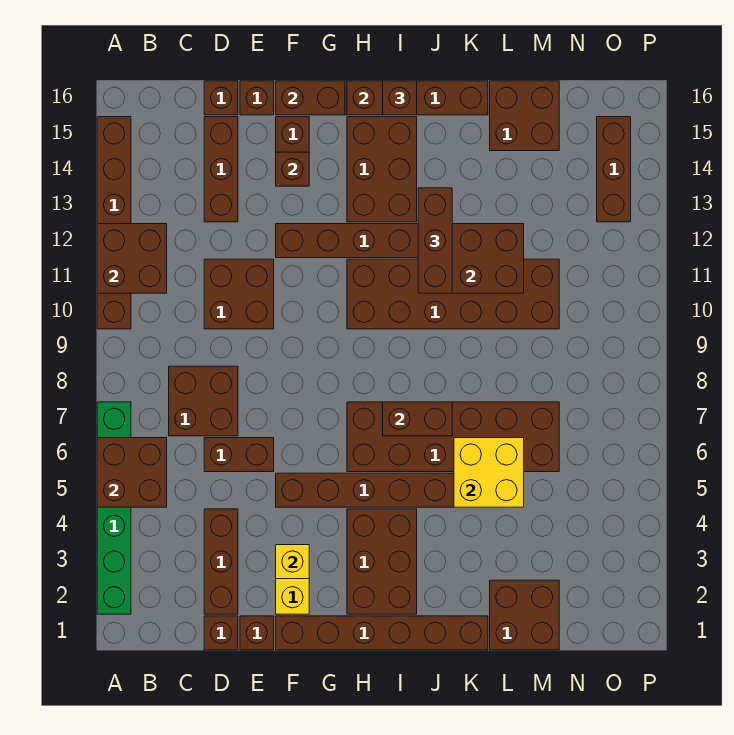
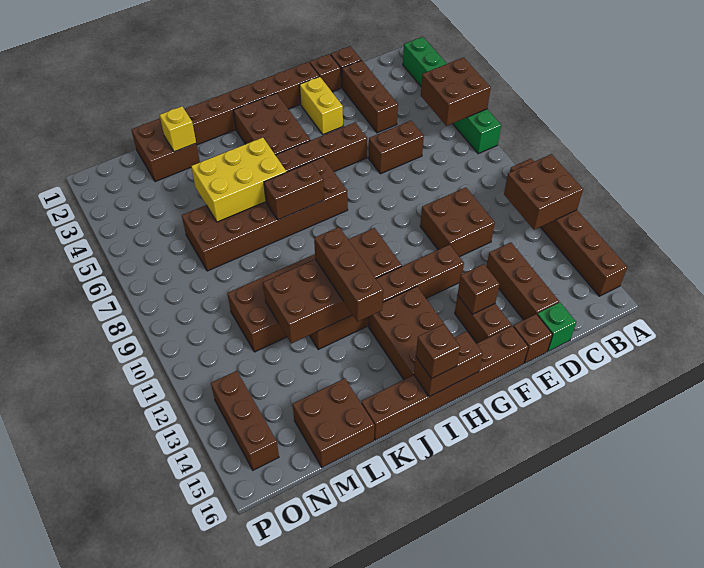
brown brick C7:D8 level 1 -> none
brown brick D16 level 1 -> green brick D16 level 1
yellow brick F3 level 2 -> yellow brick L2 level 2
brown brick F16:G16 level 2 -> none
yellow brick K5:L6 level 2 -> yellow brick J5:L6 level 2

